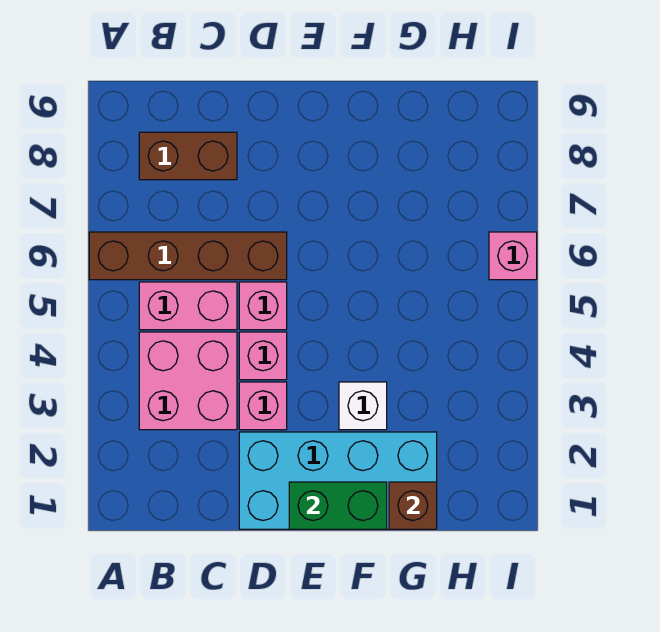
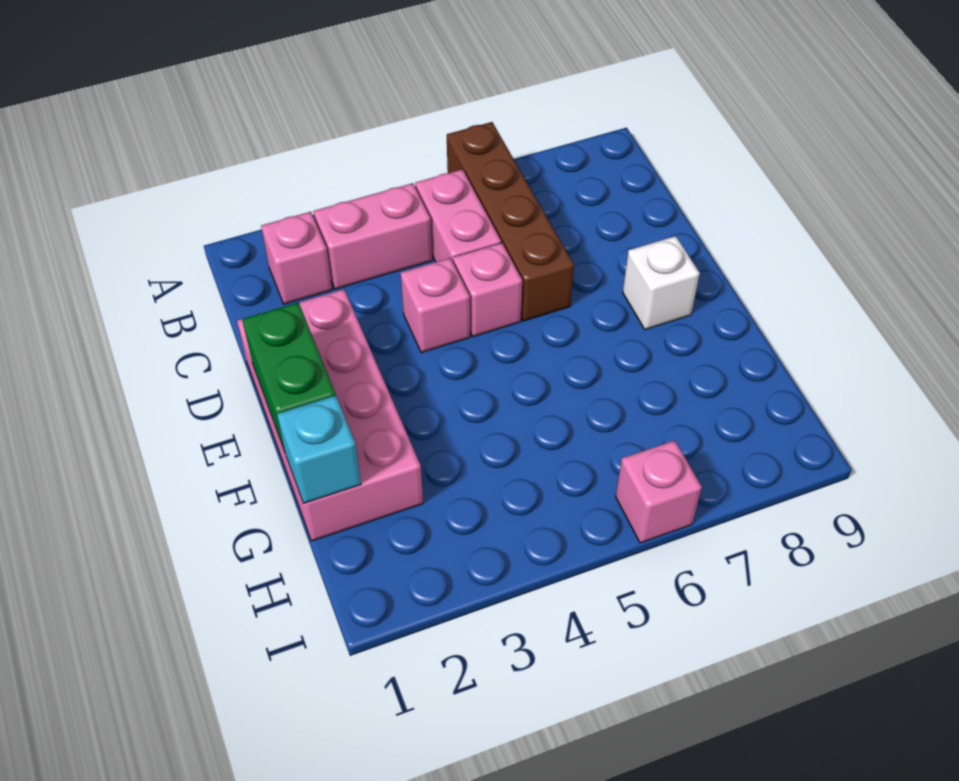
pink brick B3:C4 level 1 -> pink brick B3:B4 level 1
brown brick B8:C8 level 1 -> none
cyan brick D1:G2 level 1 -> pink brick D1:G2 level 1
pink brick D3 level 1 -> pink brick B2 level 1
white brick F3 level 1 -> white brick E8 level 1
brown brick G1 level 2 -> cyan brick G1 level 2

